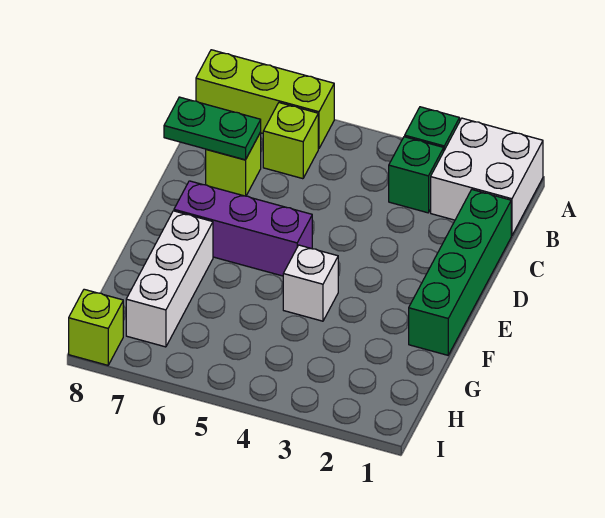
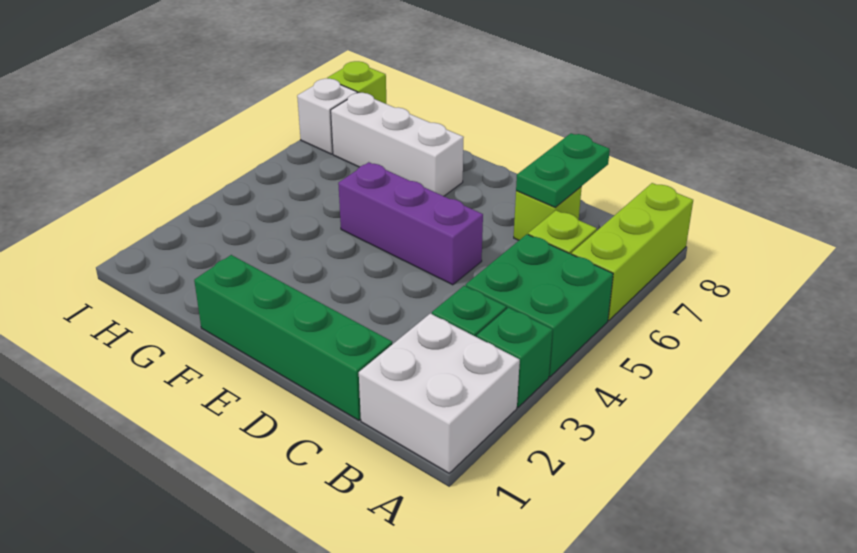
none -> green brick A4:B5 level 1
purple brick E5:E7 level 1 -> purple brick D5:F5 level 1
white brick F4 level 1 -> white brick I7 level 1

